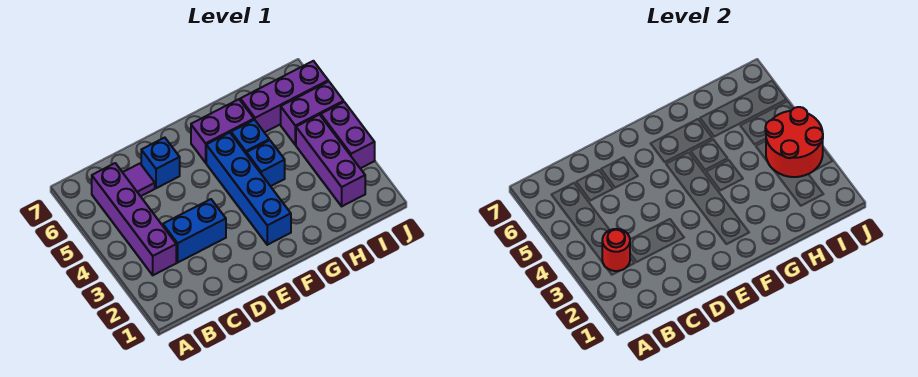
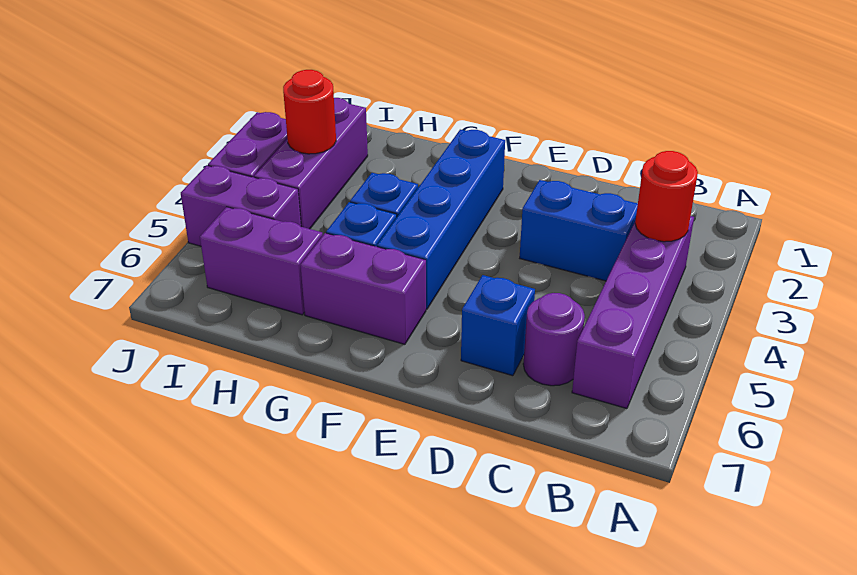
purple tile C6 level 1 -> purple round brick C6 level 1
purple brick H6:J6 level 1 -> purple brick H6:I6 level 1
red round brick I3:J4 level 2 -> red round brick I3 level 2

